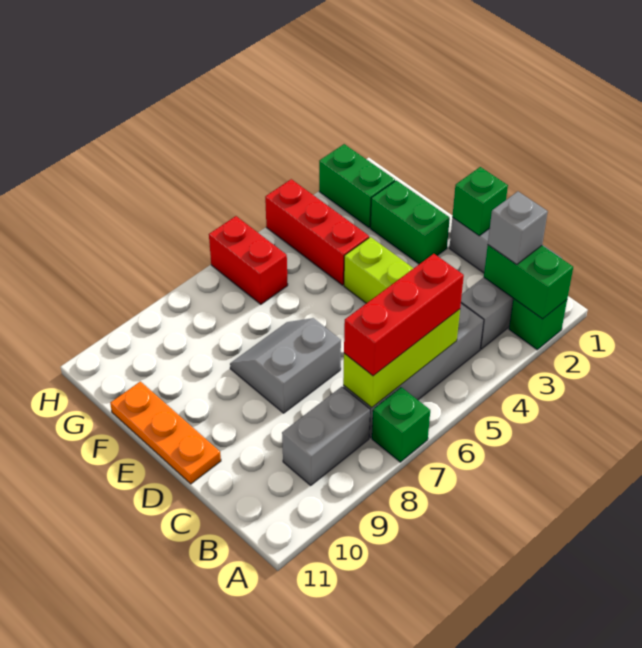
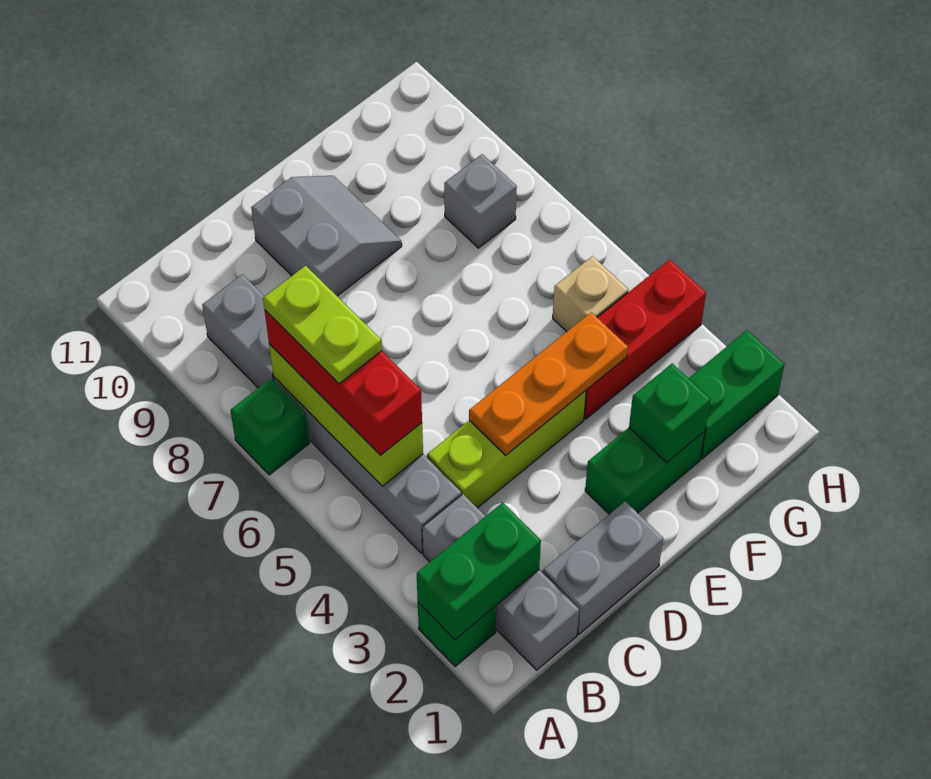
grey brick B2 level 3 -> grey brick G8 level 1
none -> lime plate B6:B7 level 4
green brick D1 level 2 -> green brick F2 level 2
grey slope D7:E8 level 1 top D -> grey slope D9:E10 level 1 top D
orange plate D11:F11 level 1 -> orange plate D4:F4 level 2
none -> tan brick G5 level 1
red brick G6:H6 level 1 -> none

